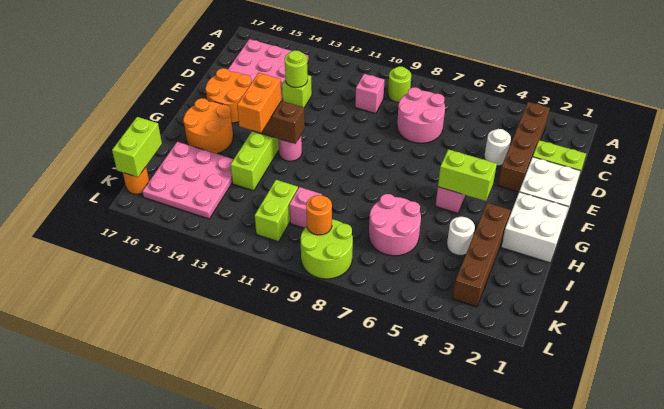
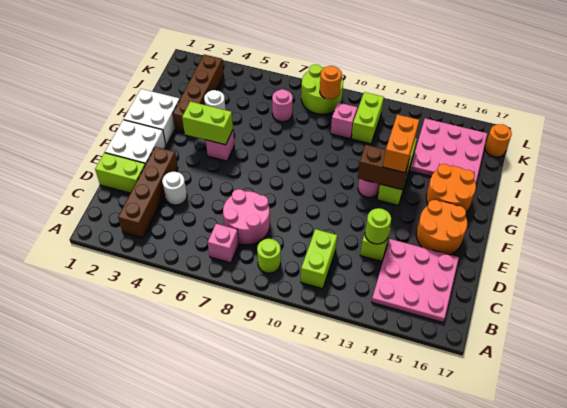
pink brick C10 level 1 -> pink brick B7 level 1
pink round brick I6:J7 level 1 -> pink round brick J7 level 1
lime brick J17:K17 level 2 -> lime brick B11:C11 level 1

